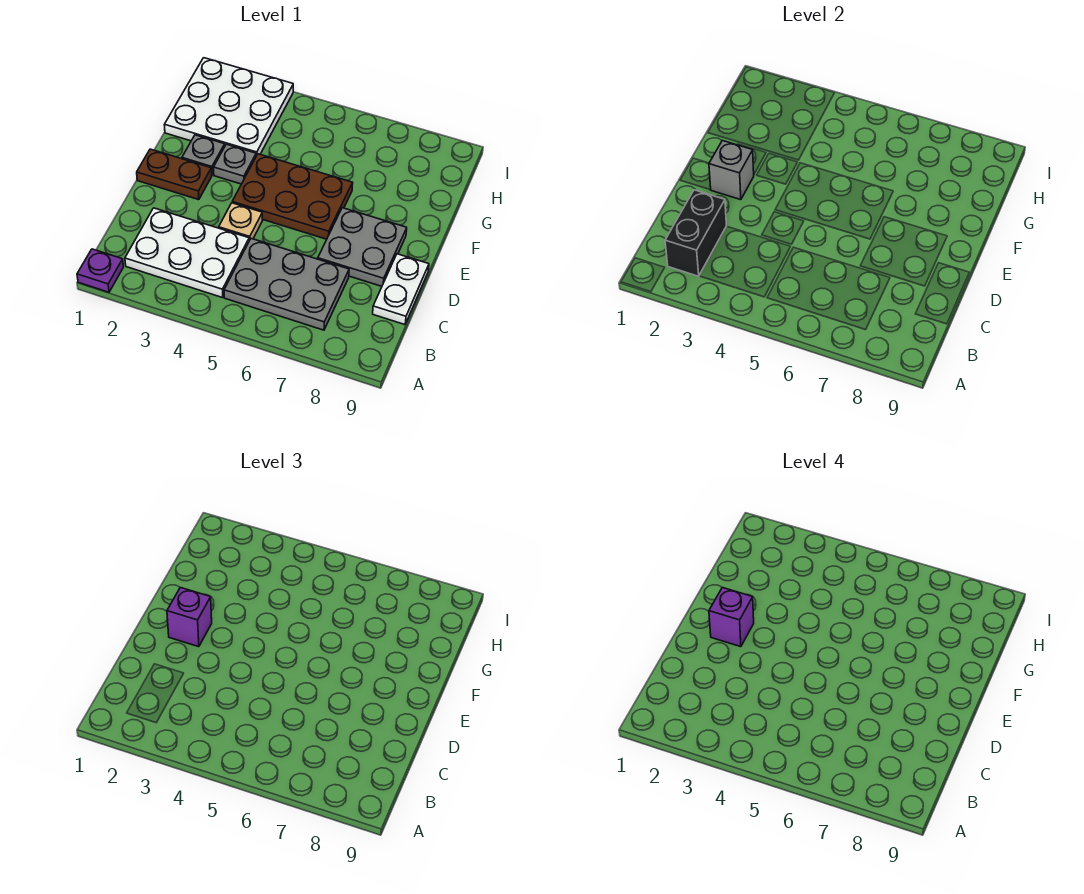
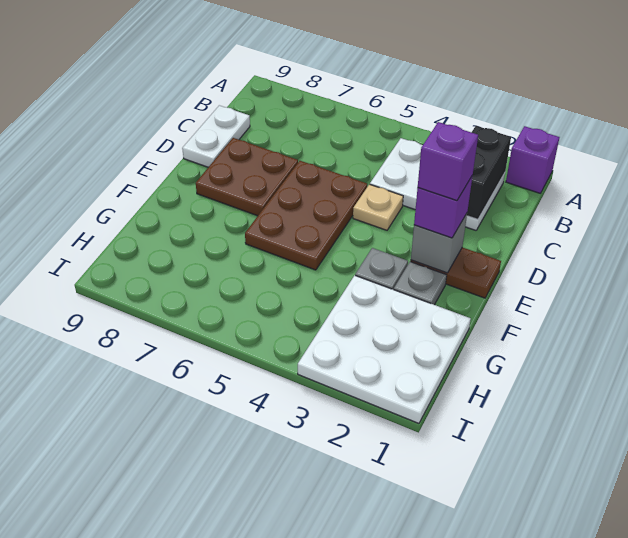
purple plate A1 level 1 -> purple brick A1 level 1
grey plate B5:C7 level 1 -> none
grey plate D7:E8 level 1 -> brown plate D7:E8 level 1
brown plate E4:F6 level 1 -> brown plate D5:F6 level 1

